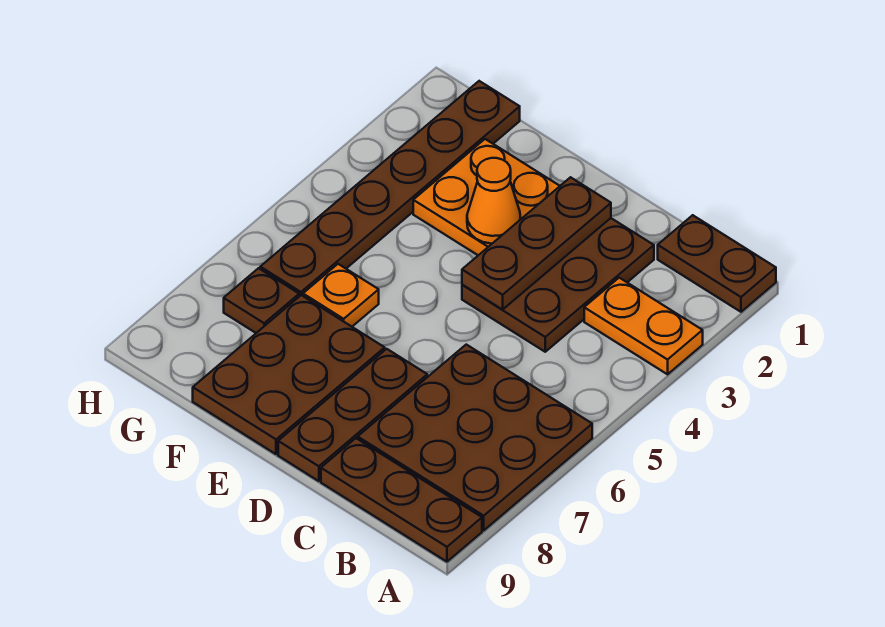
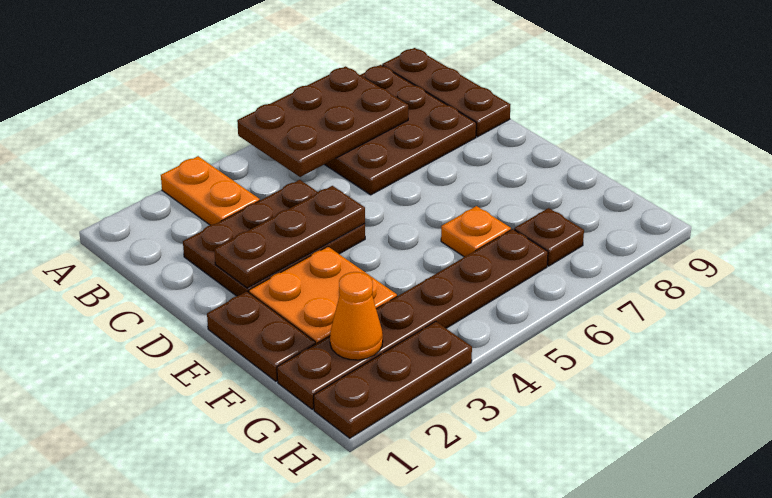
brown plate A1:B1 level 1 -> brown plate E1:F1 level 1
brown plate D7:D9 level 1 -> brown plate H1:H3 level 1
orange cone E3 level 2 -> orange cone G2 level 2
brown plate E7:F9 level 1 -> brown plate A5:B7 level 2

